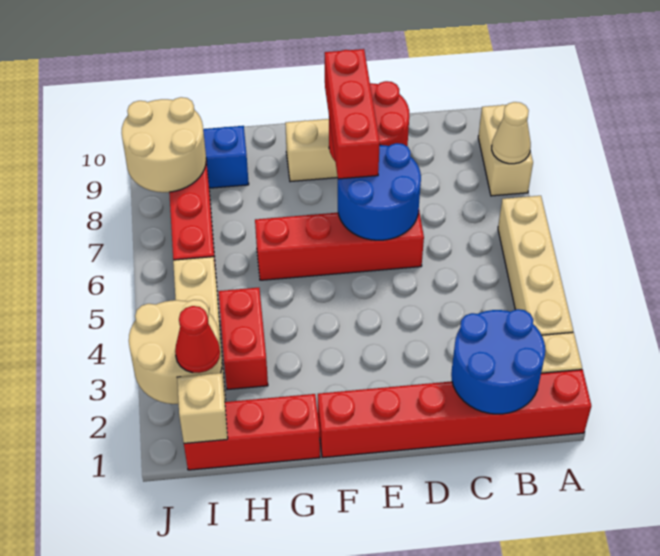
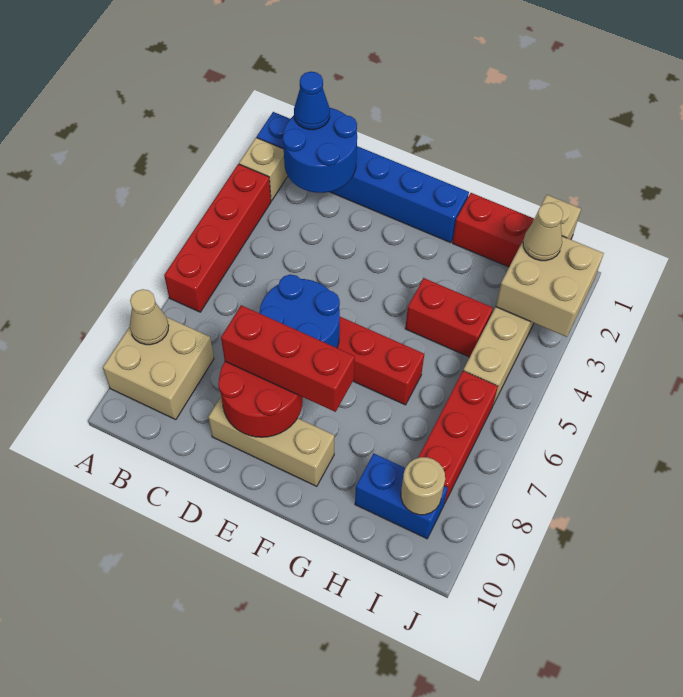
red brick A1:F1 level 1 -> blue brick A1:F1 level 1
tan brick A3:A6 level 1 -> red brick A3:A6 level 1
tan brick A8:A9 level 1 -> tan brick A8:B9 level 1
none -> blue cone B1 level 3
red brick E7:E9 level 3 -> red brick D8:F8 level 3
red brick H3:H4 level 1 -> red brick G4:H4 level 1
tan round brick I2:J3 level 2 -> tan brick I2:J3 level 2
red cone I2 level 3 -> tan cone I2 level 3
tan round brick I8:J9 level 2 -> tan round brick I9 level 2

